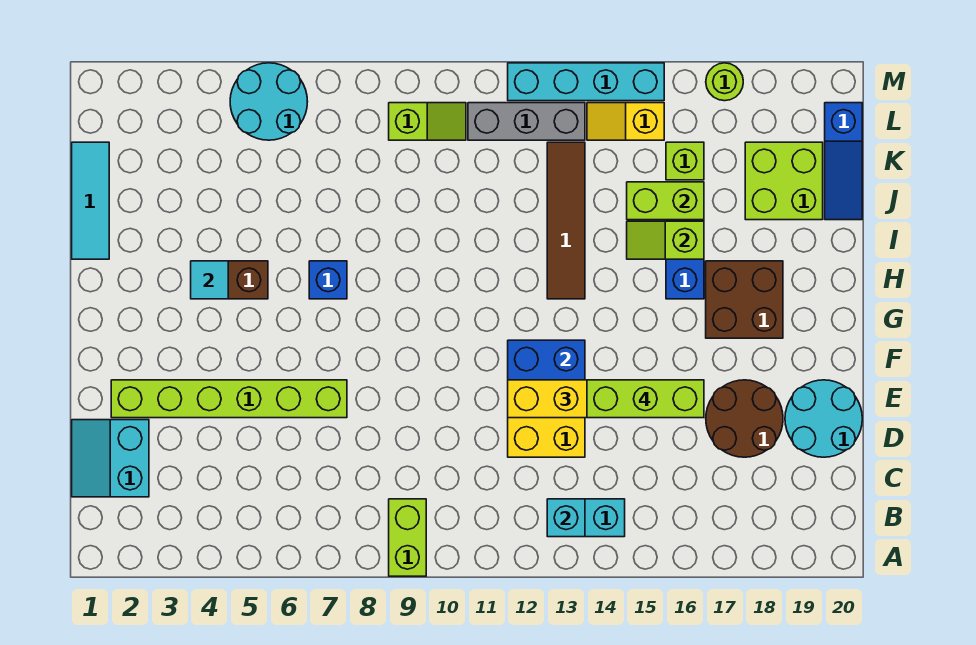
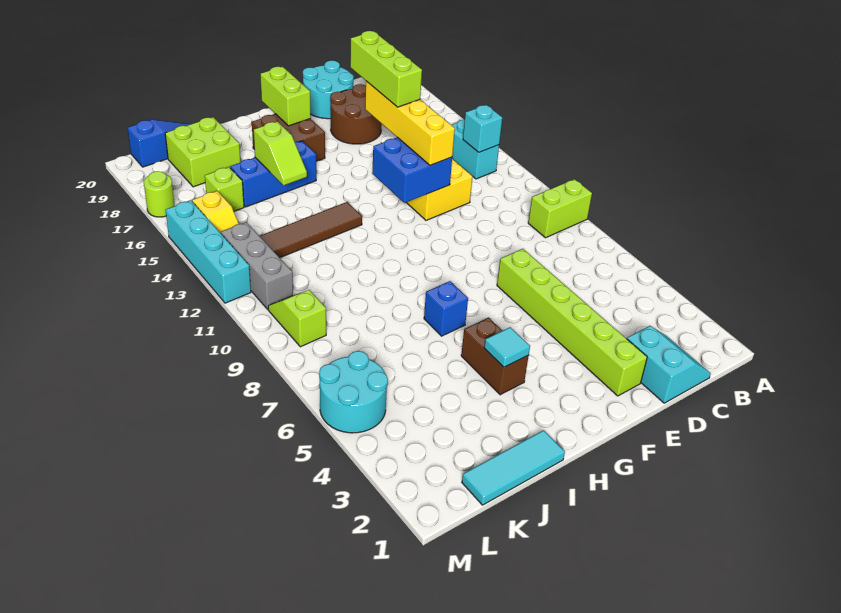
cyan slope C1:D2 level 1 top 2 -> cyan slope C1:D2 level 1 top D
lime brick J15:J16 level 2 -> lime brick G18:G19 level 2

